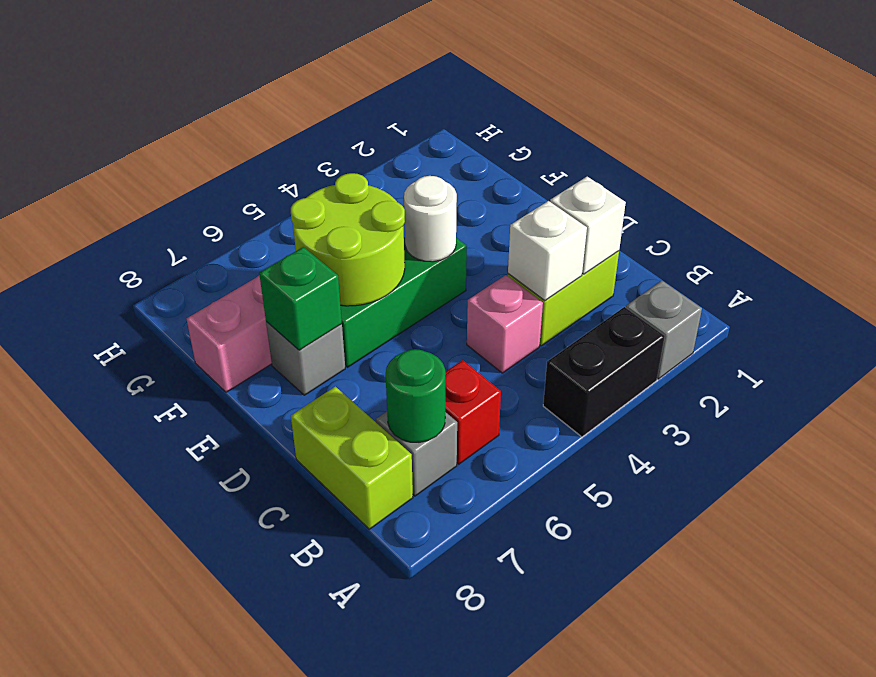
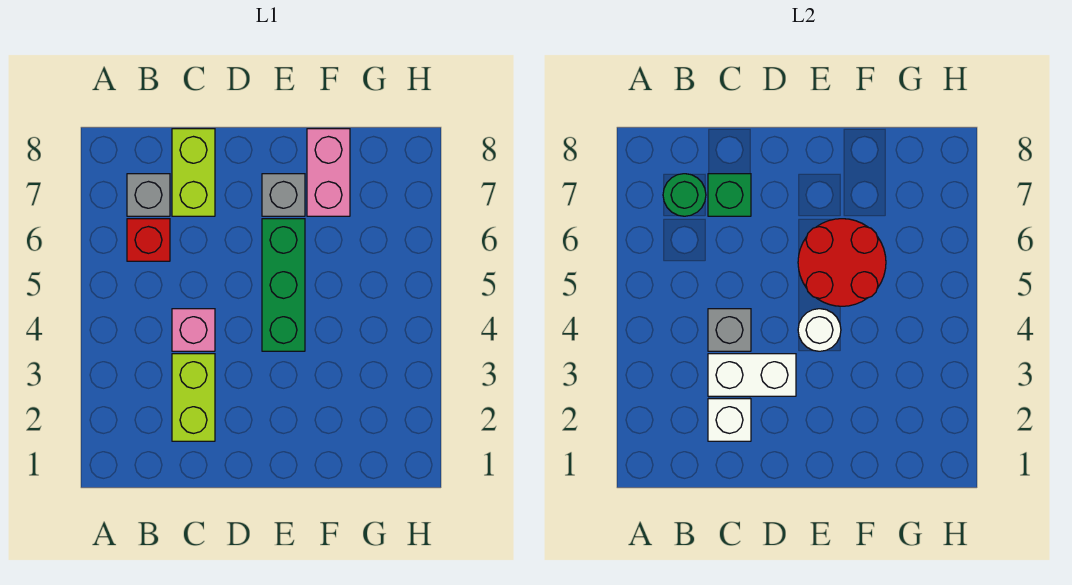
grey brick A2 level 1 -> grey brick C4 level 2
black brick A3:A4 level 1 -> none
lime brick B8:C8 level 1 -> lime brick C7:C8 level 1
white brick C3 level 2 -> white brick C3:D3 level 2
lime round brick E5:F6 level 2 -> red round brick E5:F6 level 2
green brick E7 level 2 -> green brick C7 level 2

